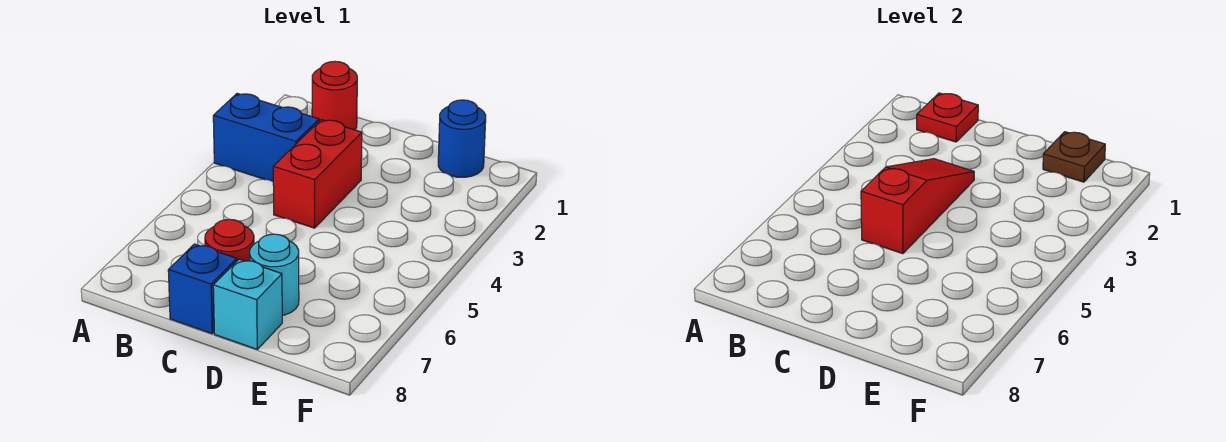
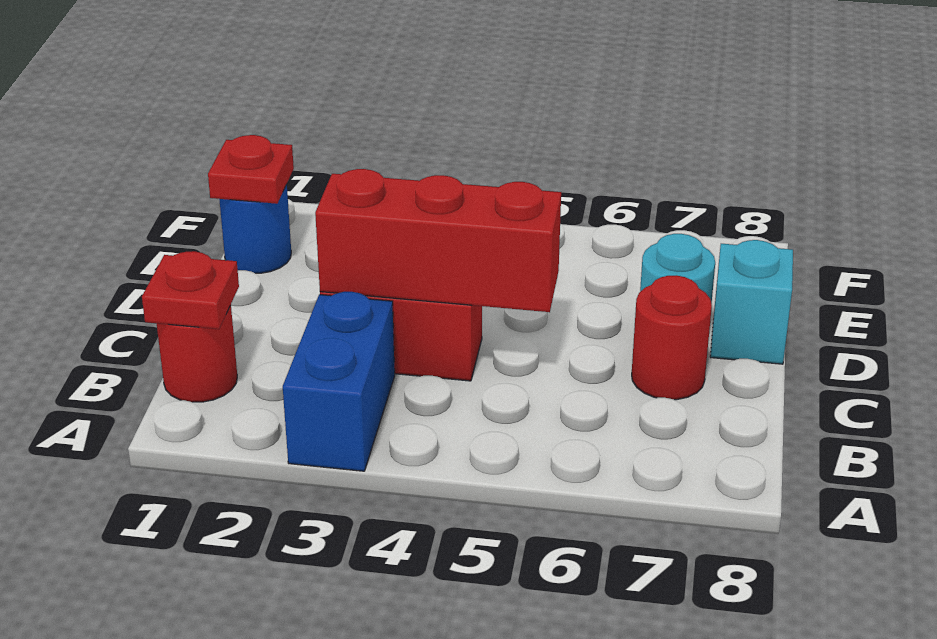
red slope C3:C5 level 2 top 5 -> red brick C3:C5 level 2
blue brick C8 level 1 -> none
brown plate E1 level 2 -> red plate E1 level 2

